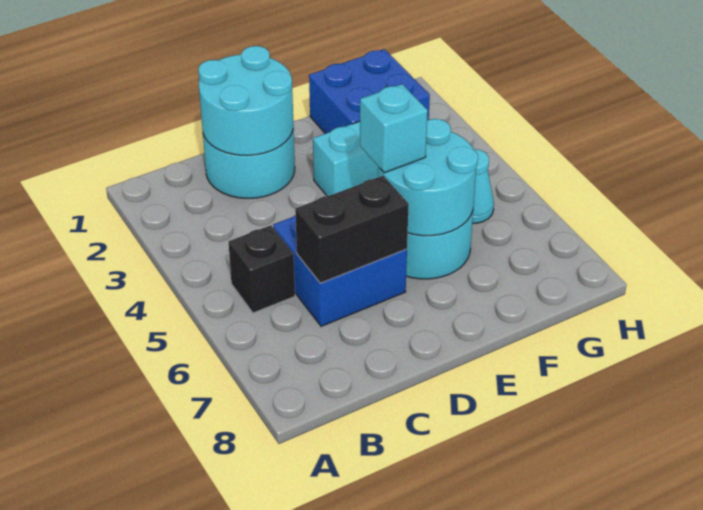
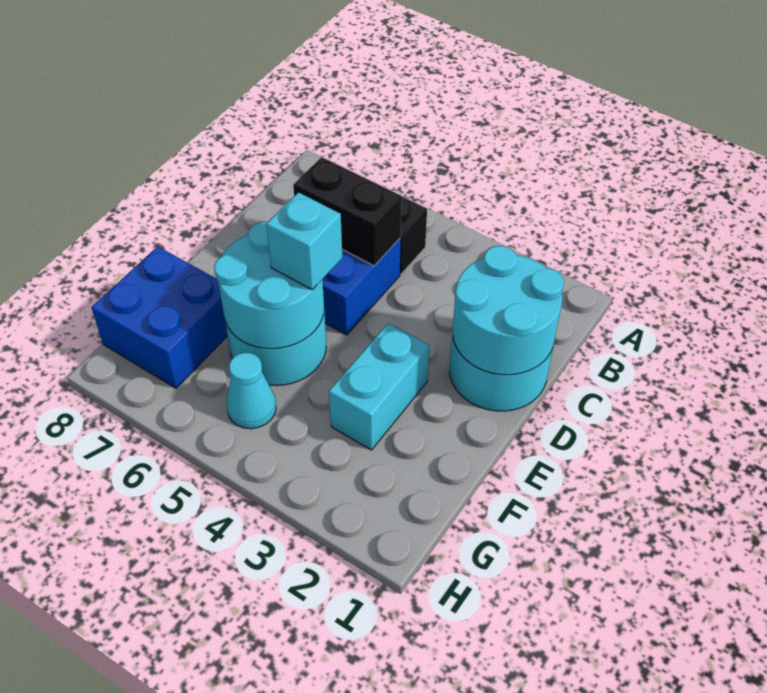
black brick C6:D6 level 2 -> black brick C5:C6 level 2
blue brick F1:G2 level 1 -> blue brick F7:G8 level 1

